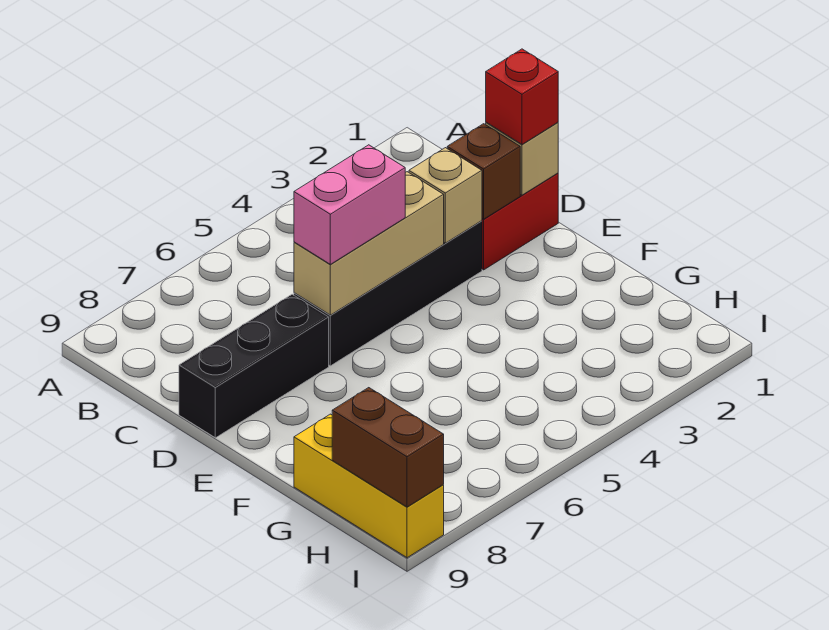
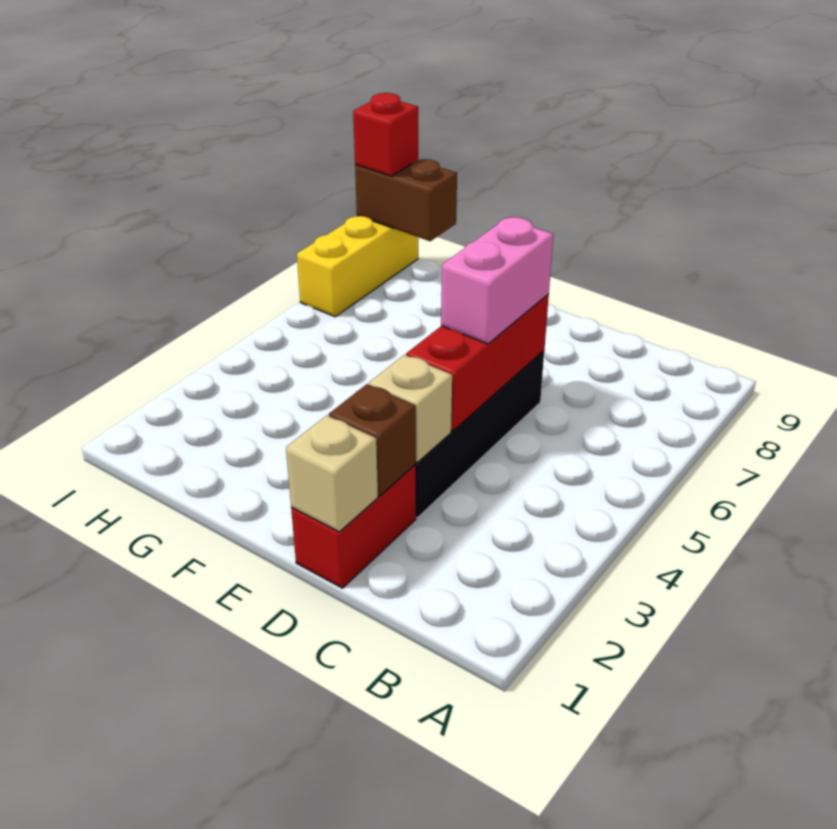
red brick D1 level 3 -> red brick I9 level 3
tan brick D4:D6 level 2 -> red brick D4:D6 level 2
black brick D7:D9 level 1 -> none
yellow brick G9:I9 level 1 -> yellow brick I7:I9 level 1

